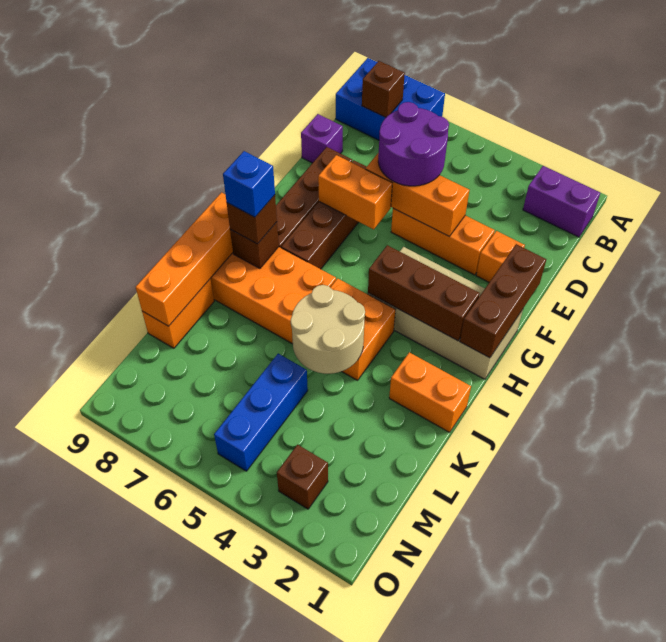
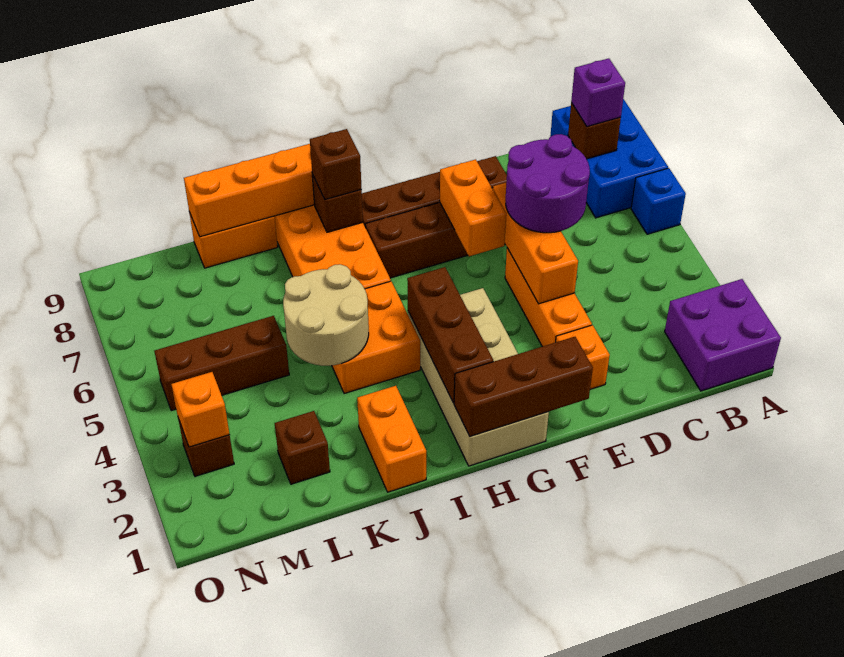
purple brick B1:B2 level 1 -> purple brick A1:B2 level 1
purple brick D9 level 1 -> purple brick B8 level 3
blue brick I8 level 4 -> blue brick A6 level 1
none -> brown brick L2 level 1
blue brick L5:N5 level 1 -> brown brick L5:N5 level 1
none -> orange brick N3 level 2

